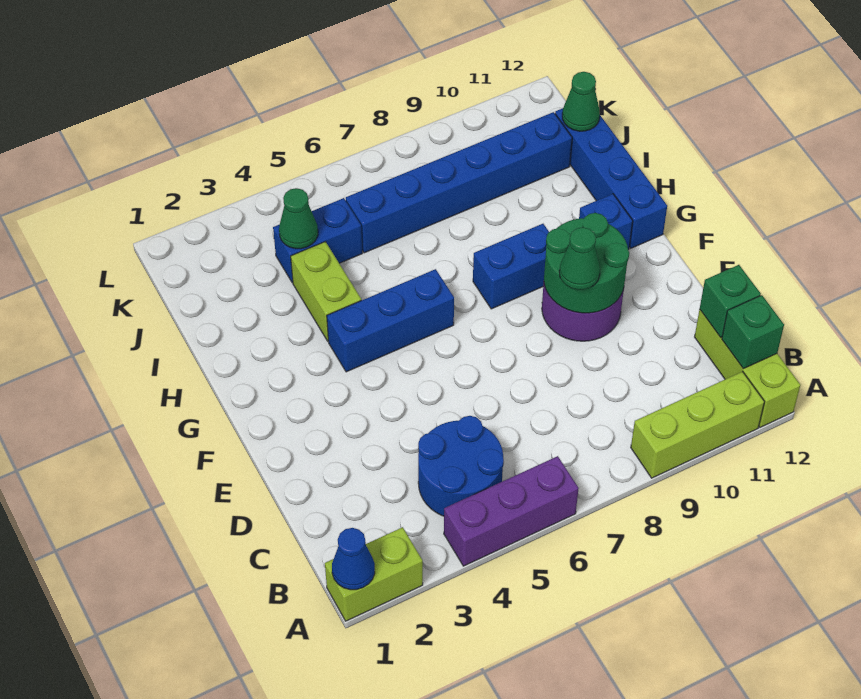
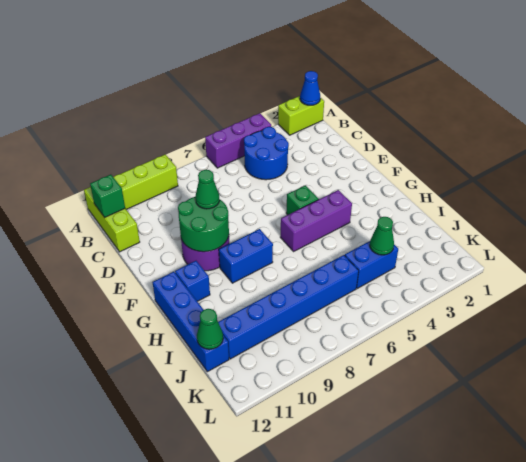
green brick C12 level 2 -> green brick F5 level 1
blue brick G4:G6 level 1 -> purple brick G4:G6 level 1
lime brick H4:I4 level 1 -> none

